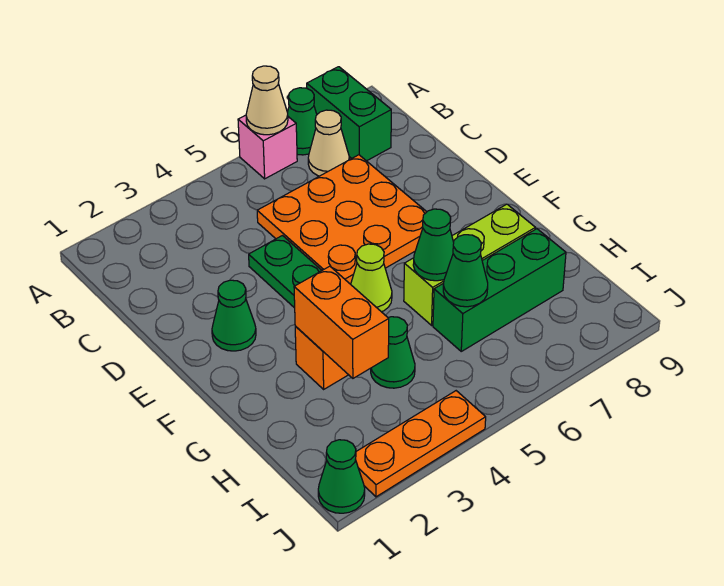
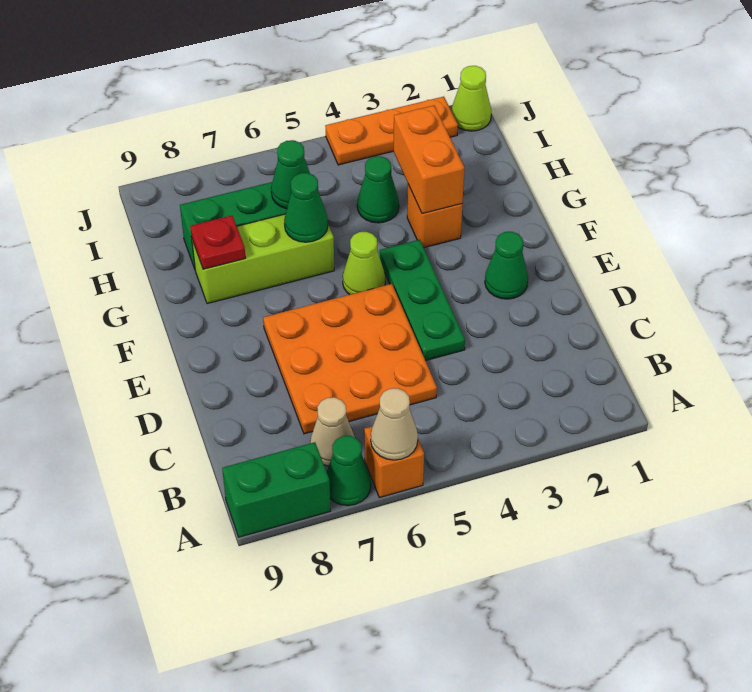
pink brick A6 level 1 -> orange brick A6 level 1
green brick A8:B8 level 1 -> green brick A8:A9 level 1
none -> red plate G8 level 2
green cone J1 level 1 -> lime cone J1 level 1

